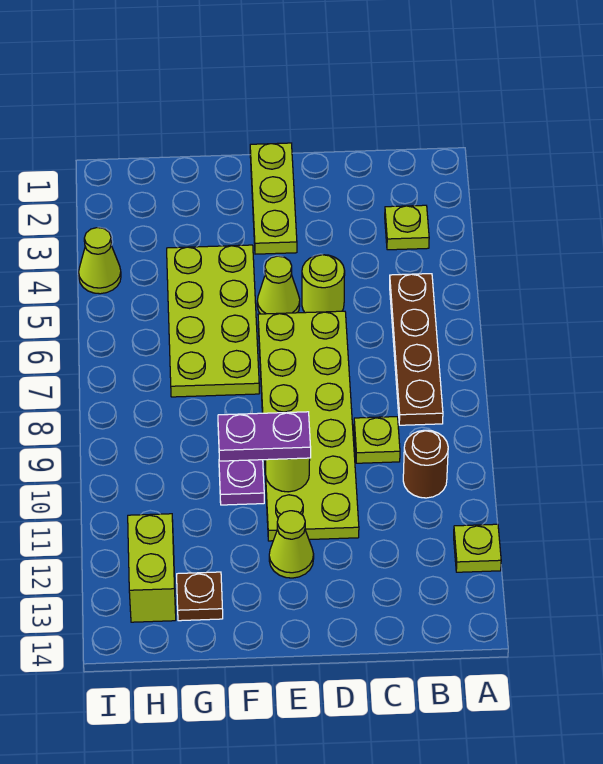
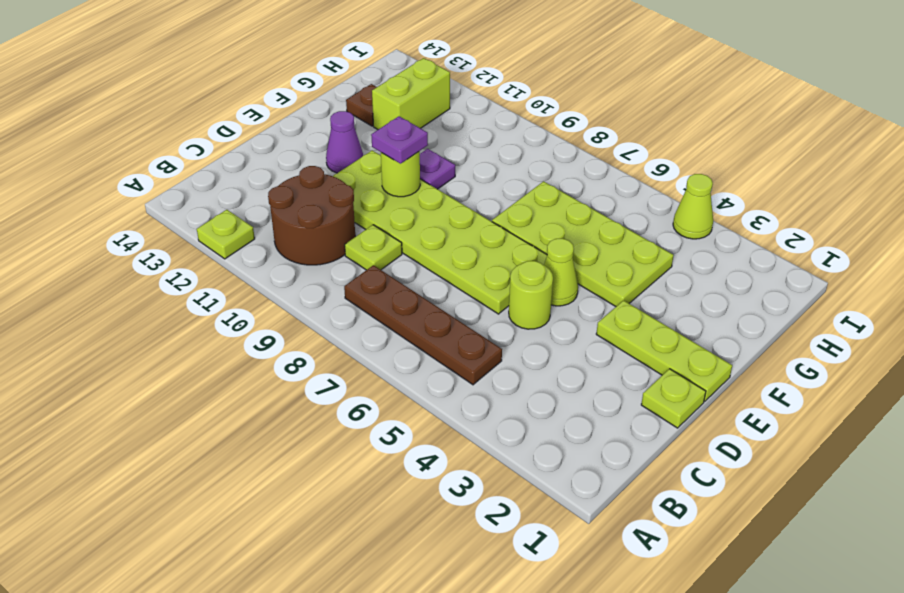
lime plate B3 level 1 -> lime plate D1 level 1
brown round brick B10 level 1 -> brown round brick B10:C11 level 1
purple plate E10:F10 level 3 -> purple plate E10 level 3
lime cone E12 level 1 -> purple cone E12 level 1
lime brick H12:H13 level 1 -> lime brick G12:H12 level 1

